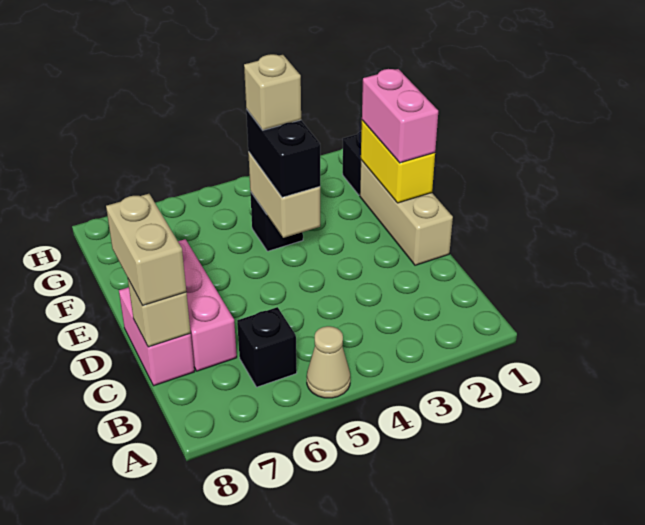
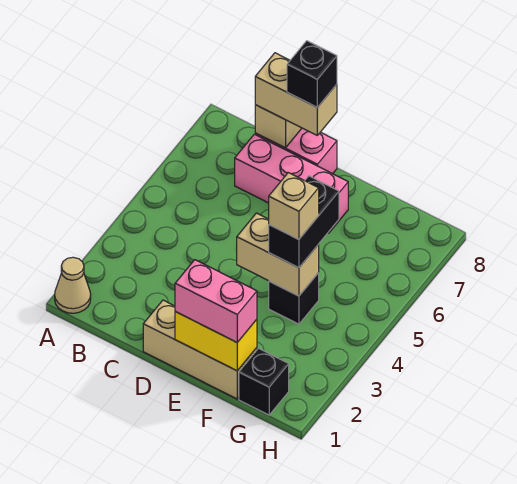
tan cone A5 level 1 -> tan cone A1 level 1
black brick B6 level 1 -> black brick D8 level 4
black brick E4:F4 level 3 -> black brick F4:F5 level 3

